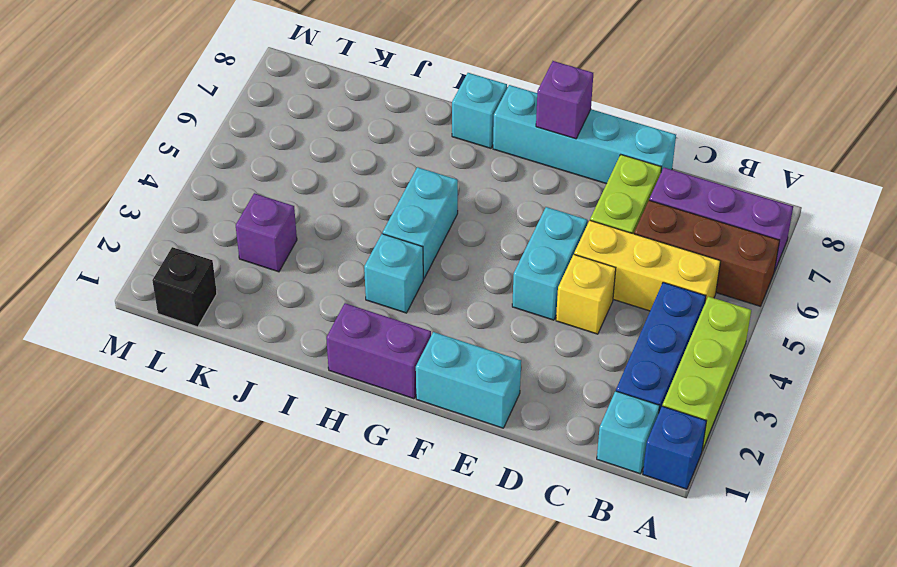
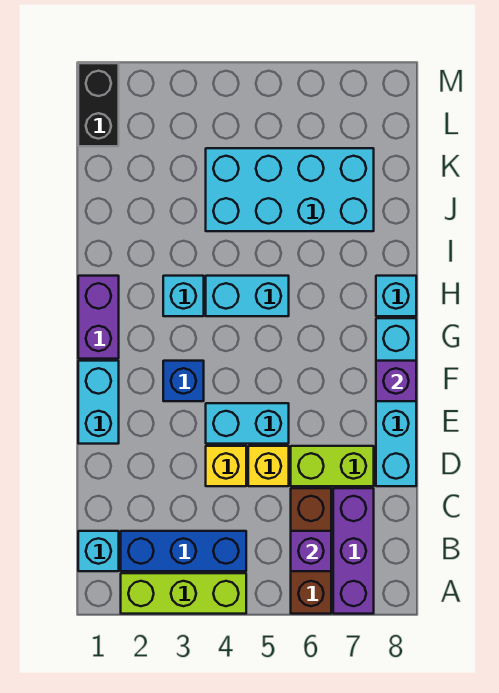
blue brick A1 level 1 -> blue brick F3 level 1
yellow brick B5:D5 level 1 -> yellow brick D5 level 1
none -> cyan brick J4:K7 level 1
purple brick K3 level 1 -> purple brick B6 level 2
black brick L1 level 1 -> black brick L1:M1 level 1

